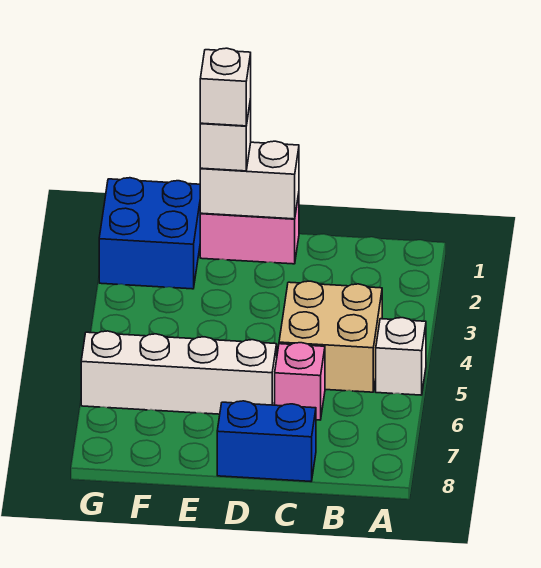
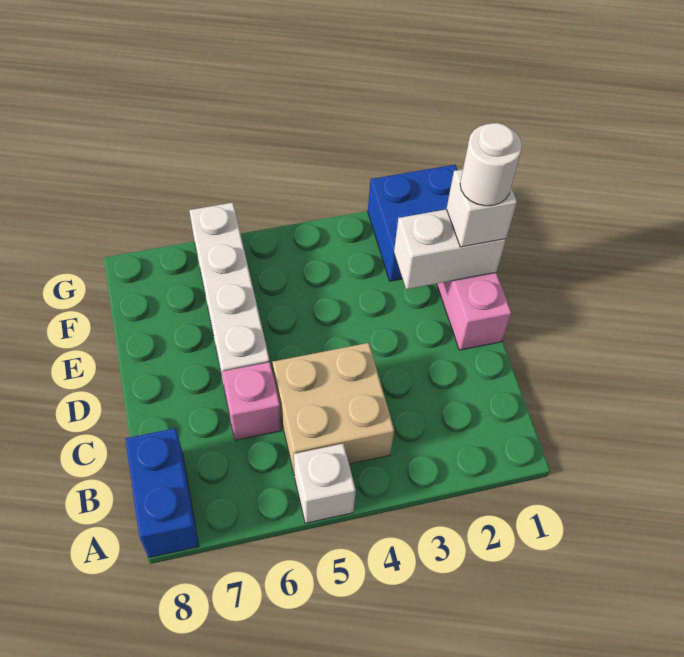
blue brick C8:D8 level 1 -> blue brick A8:B8 level 1
white brick D1:E1 level 2 -> white brick E1:E2 level 2
white brick E1 level 4 -> white round brick E1 level 4

